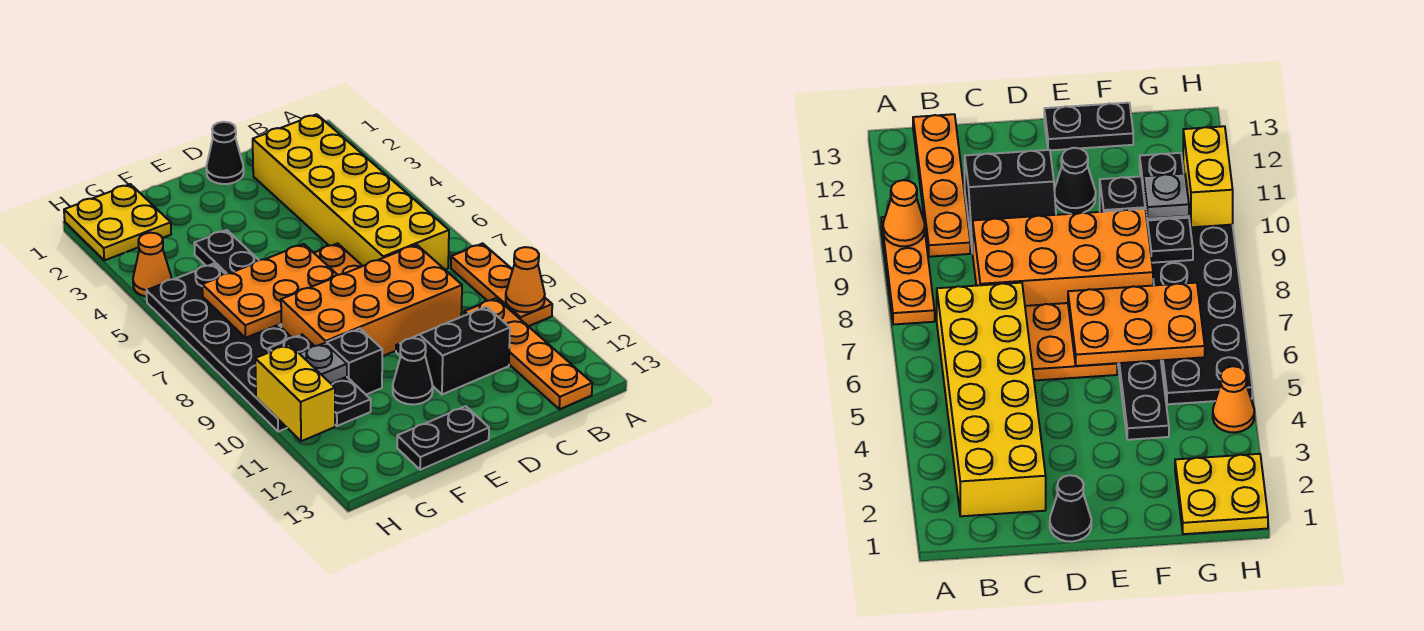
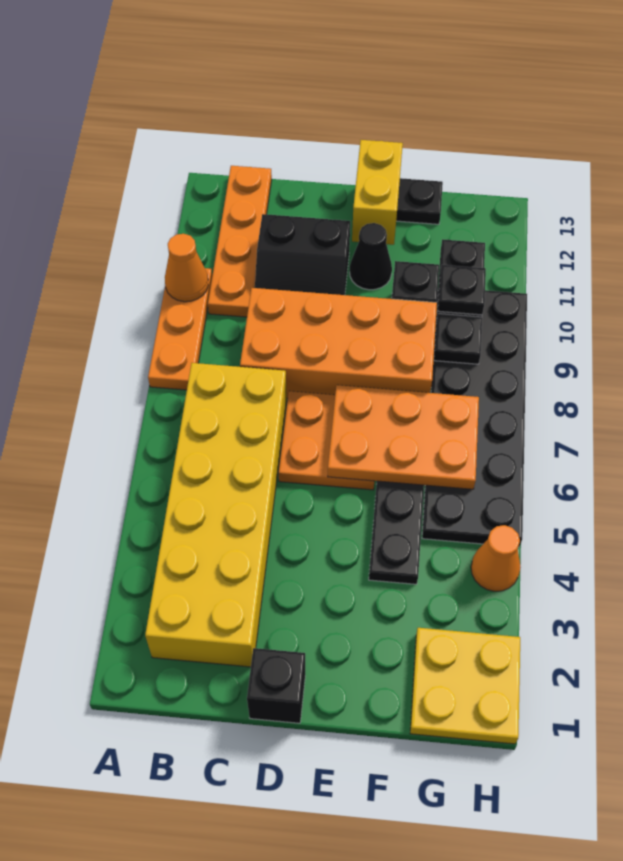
black cone D1 level 1 -> black brick D1 level 1
grey plate G10 level 3 -> black plate G10 level 3
yellow brick H10:H11 level 2 -> yellow brick E12:E13 level 2

